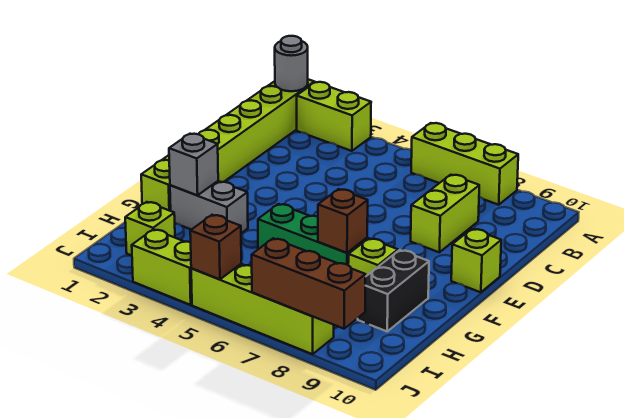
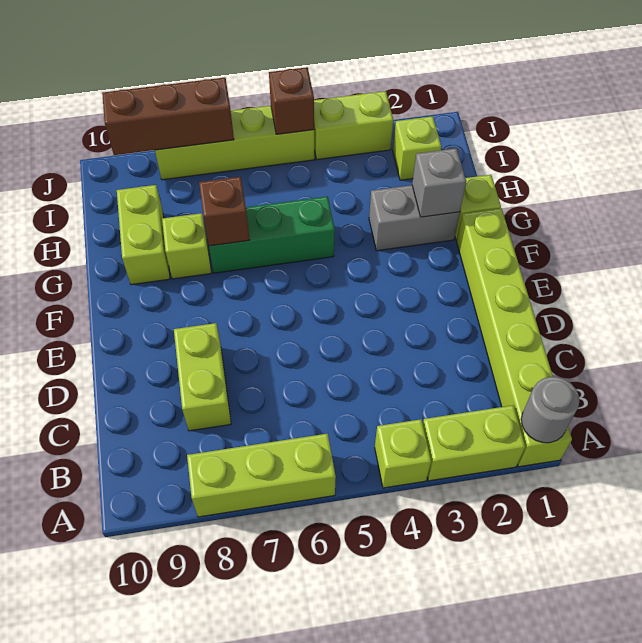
lime brick E10 level 1 -> lime brick A4 level 1
black brick G9:H9 level 1 -> lime brick G9:H9 level 1

